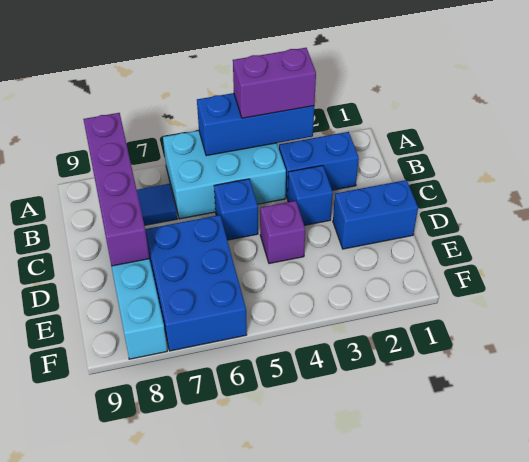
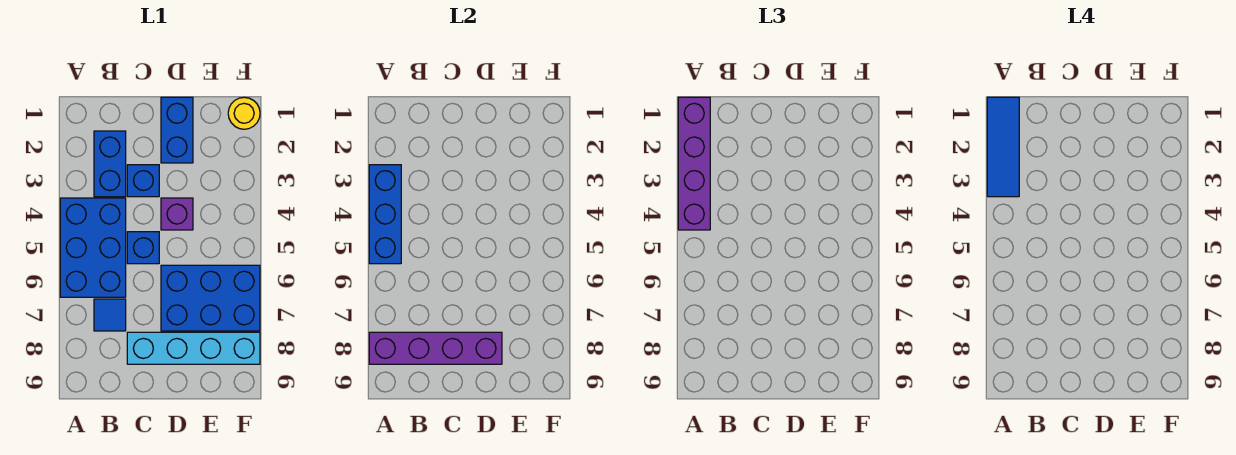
none -> blue tile A1:A3 level 4
purple brick A3:A4 level 3 -> purple brick A1:A4 level 3
cyan brick A4:B6 level 1 -> blue brick A4:B6 level 1
none -> yellow round brick F1 level 1

